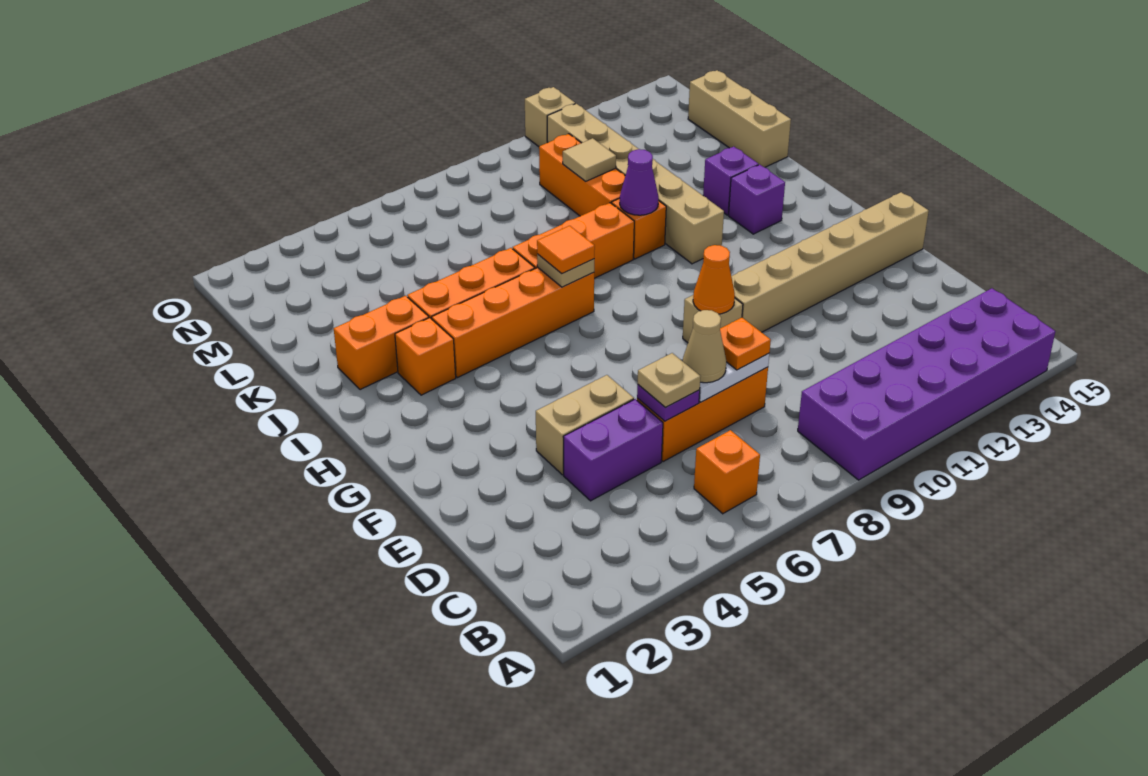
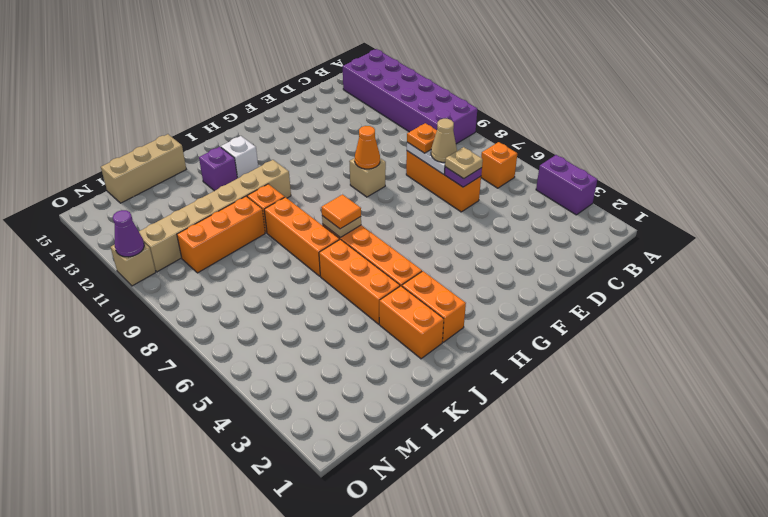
purple brick D4:D5 level 1 -> purple brick A3:A4 level 1
tan brick E4:E5 level 1 -> none
tan brick F10:F15 level 1 -> none
orange brick I3 level 1 -> orange brick I2:I3 level 1
purple brick I13 level 1 -> white brick I13 level 1
purple cone J10 level 2 -> purple cone O11 level 2
tan tile L10 level 2 -> none

